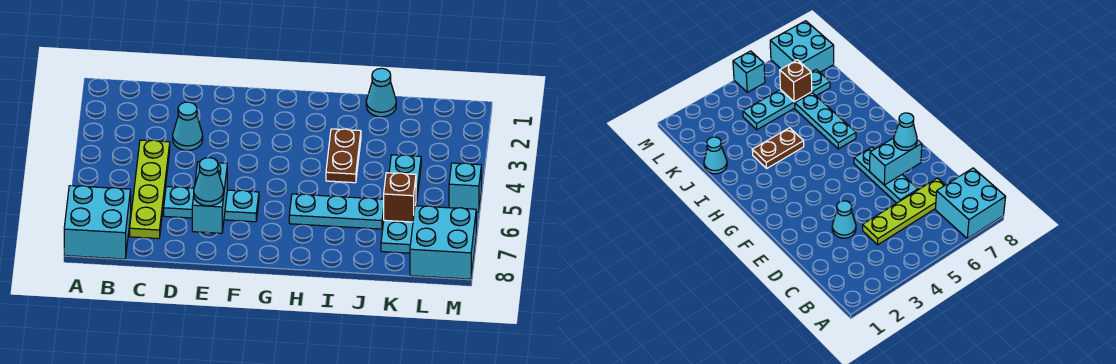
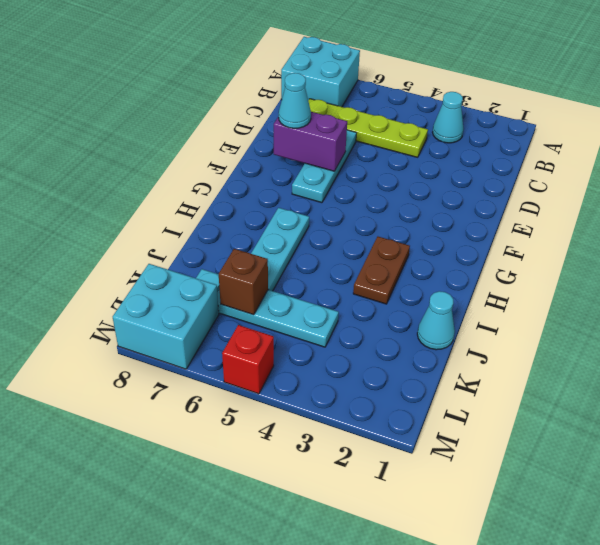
cyan cone D3 level 1 -> cyan cone B3 level 1
cyan brick E6:E7 level 2 -> purple brick E6:E7 level 2
brown plate I3:I4 level 1 -> brown plate H3:I3 level 1
cyan brick M5 level 1 -> red brick M5 level 1

